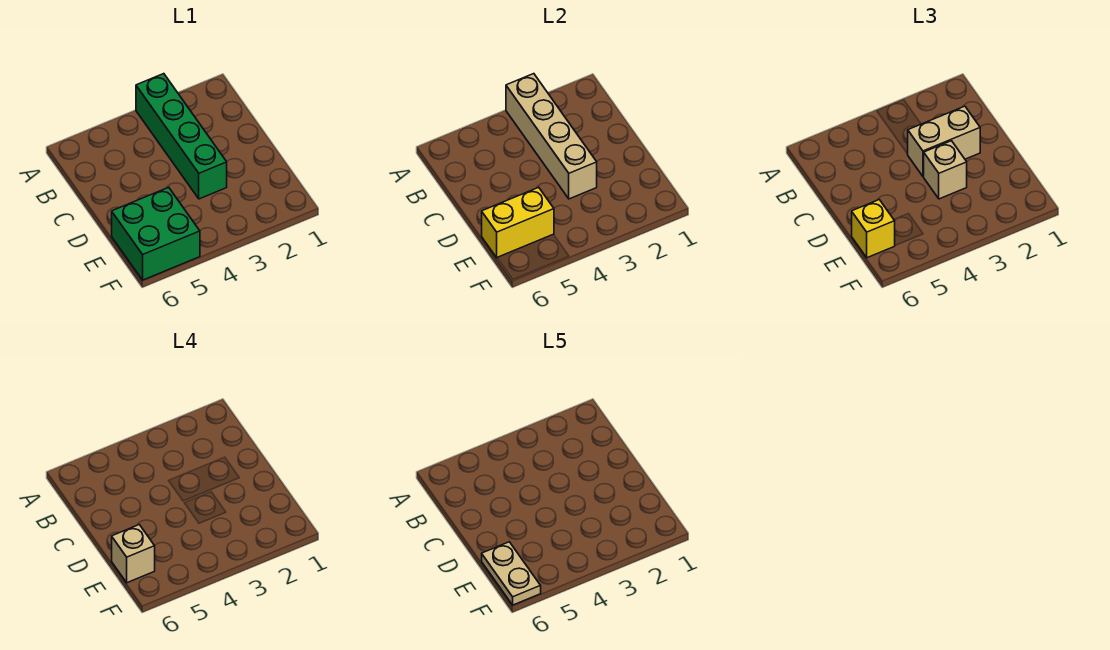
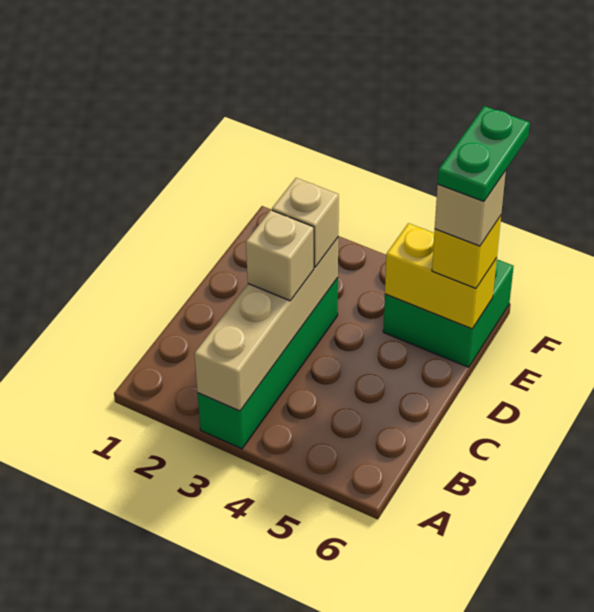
tan brick C2:C3 level 3 -> tan brick C3 level 3
tan plate E6:F6 level 5 -> green plate E6:F6 level 5

